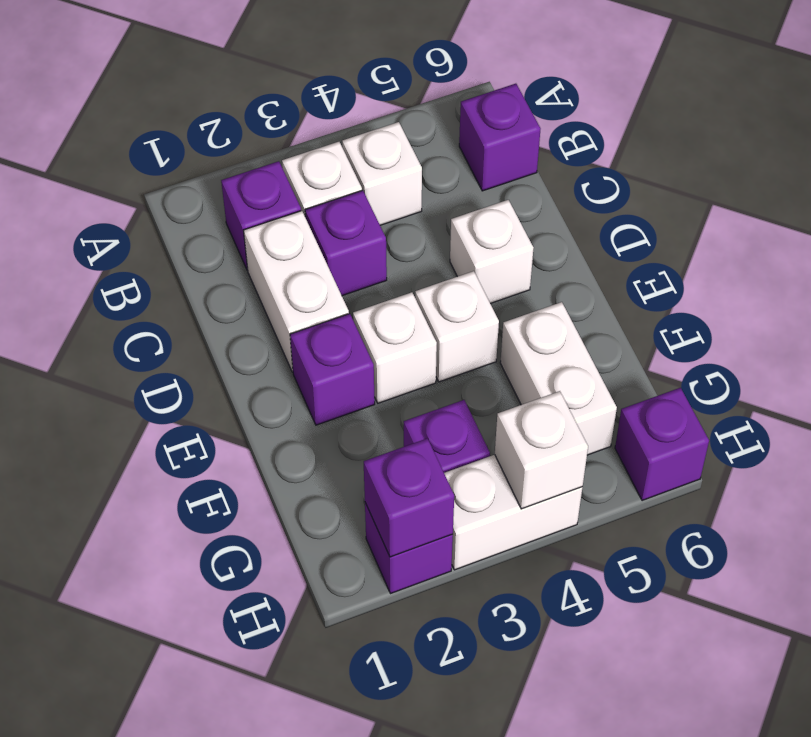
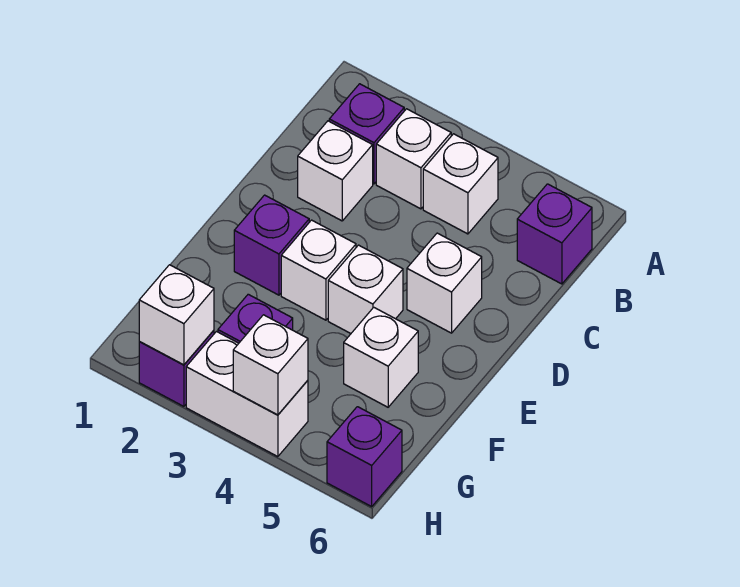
white brick C2:D2 level 1 -> white brick C2 level 1
purple brick C3 level 1 -> none
white brick F5:G5 level 1 -> white brick F5 level 1
purple brick H2 level 2 -> white brick H2 level 2

